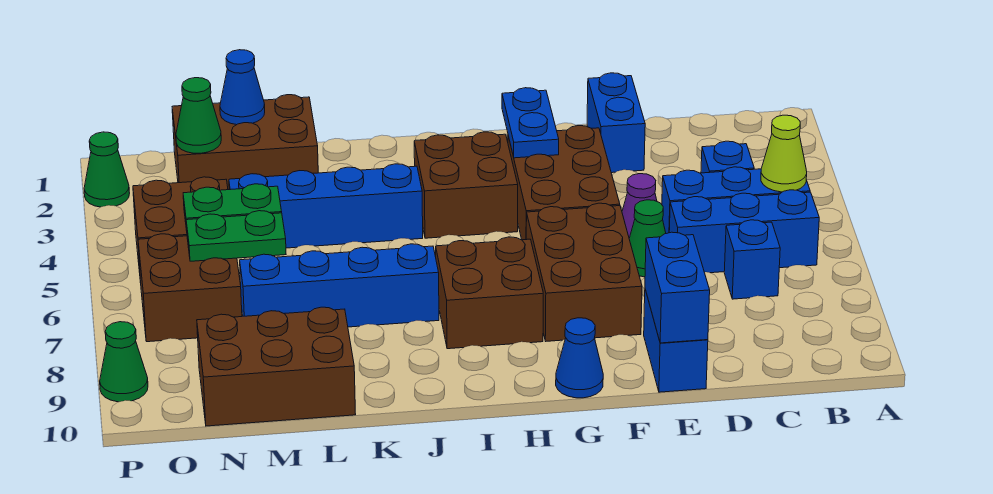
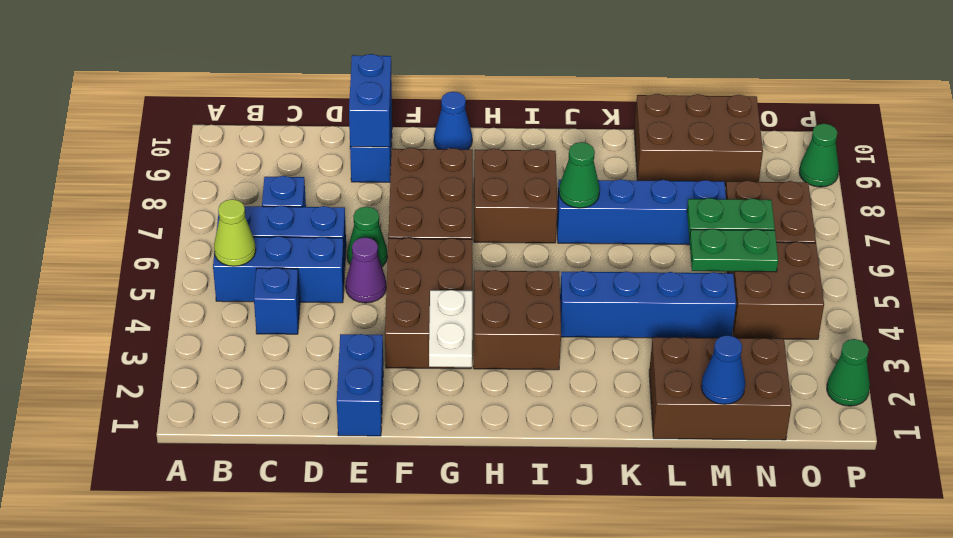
blue plate G2:G3 level 2 -> white plate G2:G3 level 2
green cone N2 level 2 -> green cone J7 level 2

